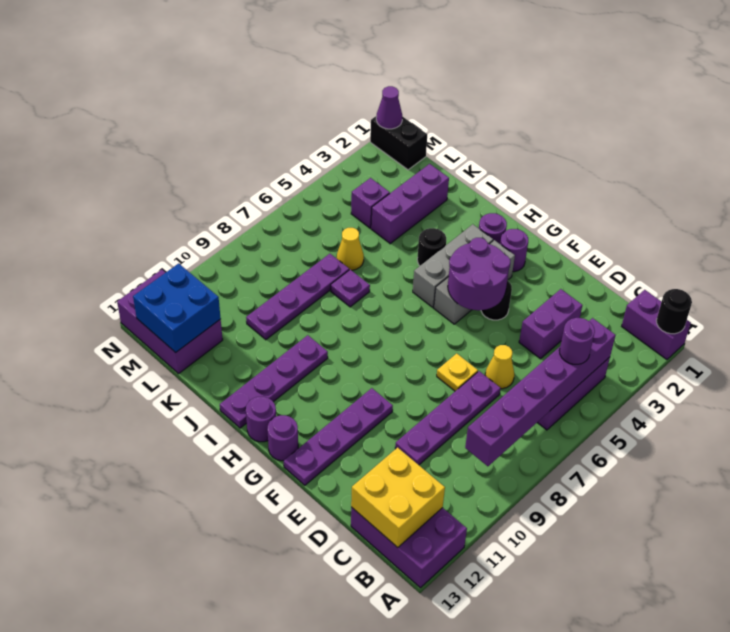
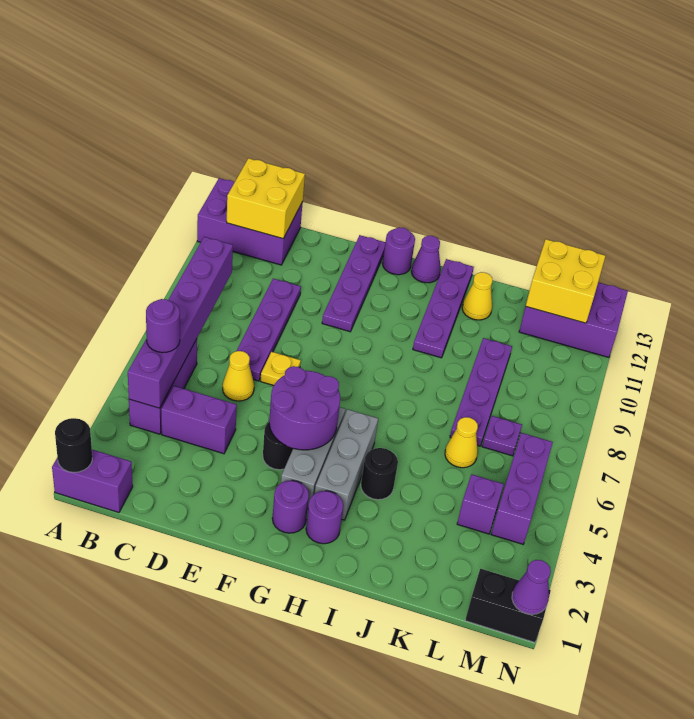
purple brick D3:D4 level 1 -> purple brick C4:D4 level 1
purple round brick H13 level 1 -> purple cone H13 level 1
purple plate J7 level 1 -> purple plate L7 level 1
none -> yellow cone J12 level 1
purple brick K2:K4 level 1 -> purple brick M4:M6 level 1
blue brick L12:M13 level 2 -> yellow brick L12:M13 level 2

